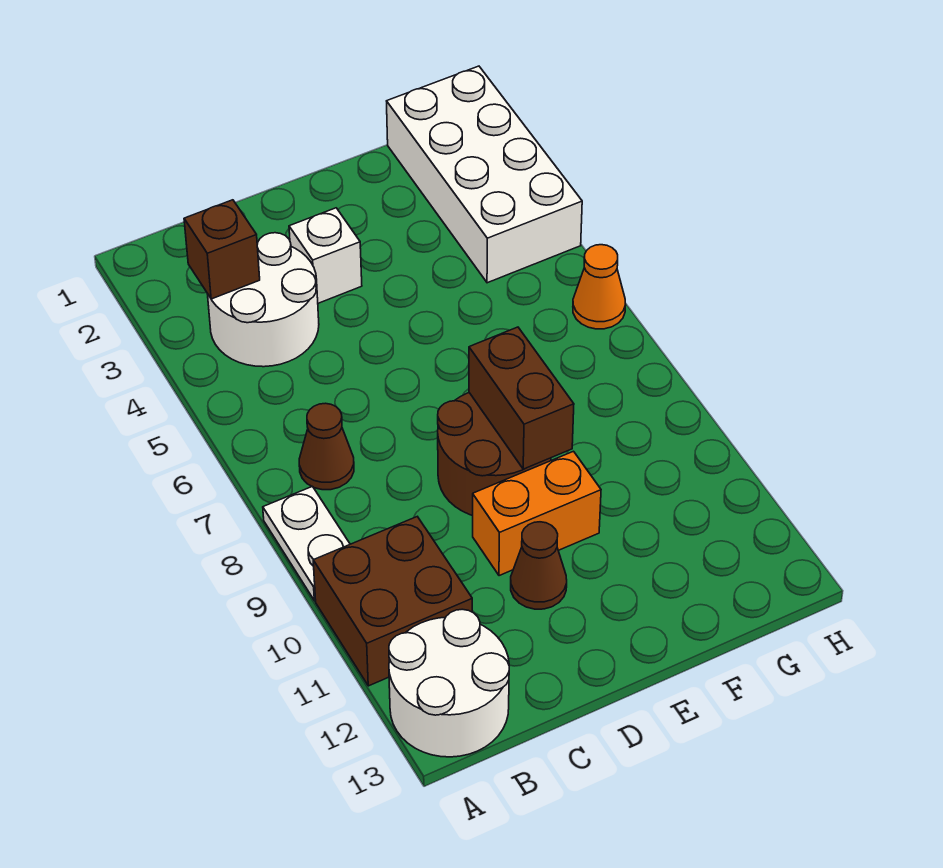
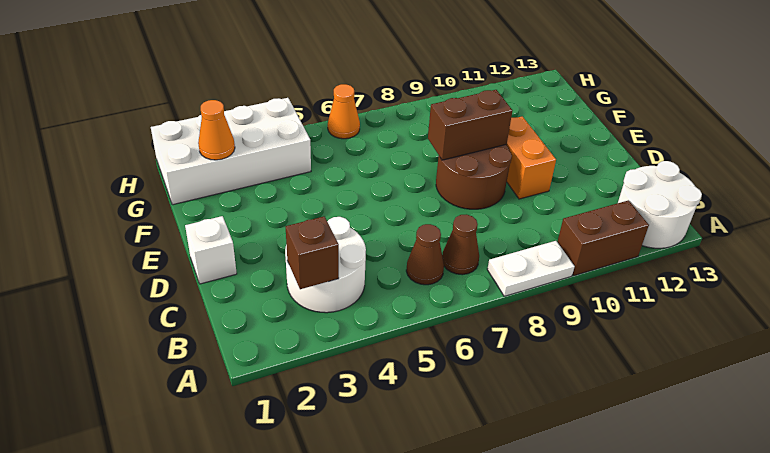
brown brick A10:B11 level 1 -> brown brick A10:A11 level 1
white brick D3 level 1 -> white brick D1 level 1
brown cone D11 level 1 -> brown cone B6 level 1
none -> orange cone G2 level 2

